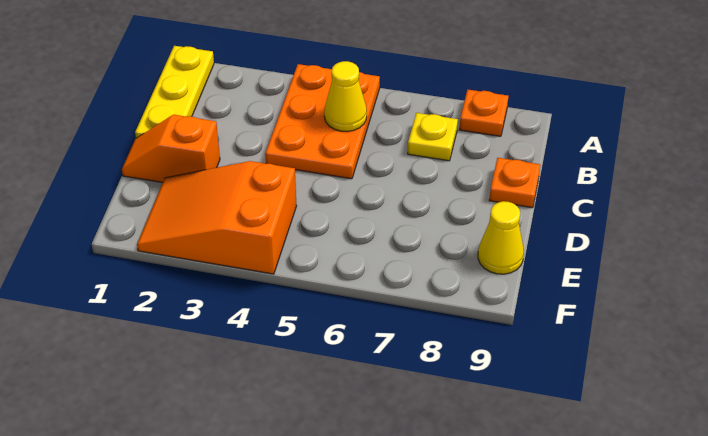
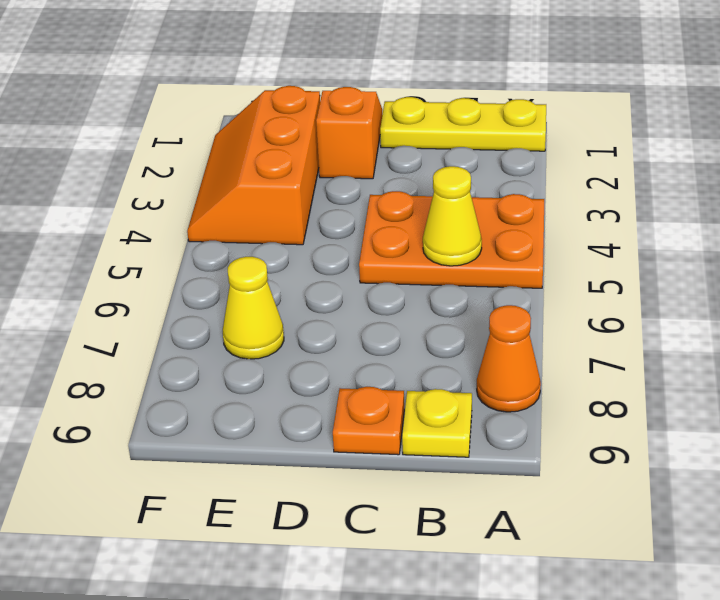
orange plate A8 level 1 -> orange cone A8 level 1
yellow plate B7 level 1 -> yellow plate B9 level 1
orange slope E2:F4 level 1 top 4 -> orange slope E2:F4 level 1 top E
yellow cone E9 level 1 -> yellow cone E7 level 1

